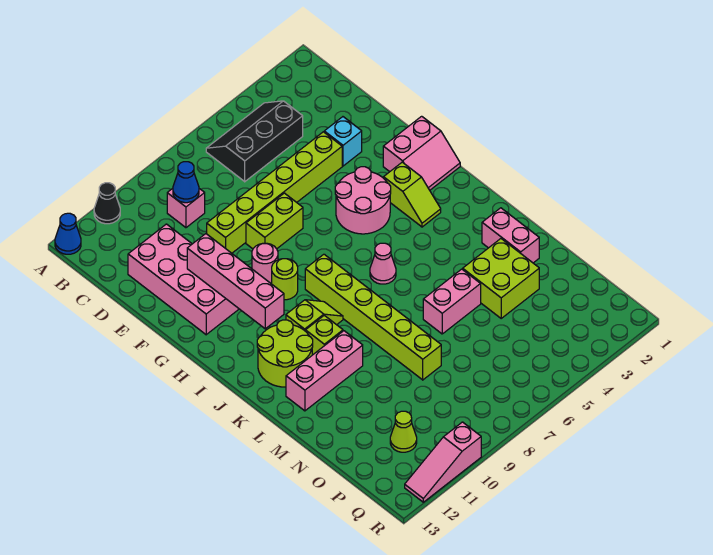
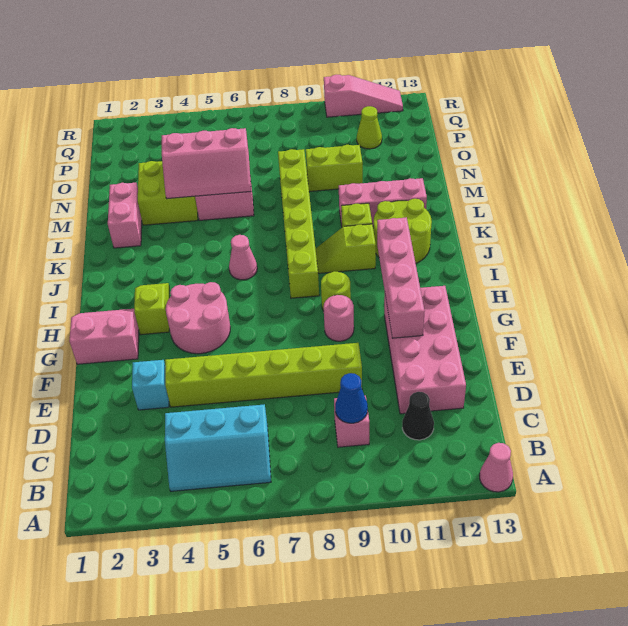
black cone A11 level 1 -> black cone C11 level 1
blue cone A13 level 1 -> pink cone A13 level 1
black slope B4:C6 level 1 top C -> cyan slope B4:C6 level 1 top C
lime brick F7:F8 level 1 -> lime brick N9:N10 level 1
none -> pink slope M4:N6 level 2 top N

